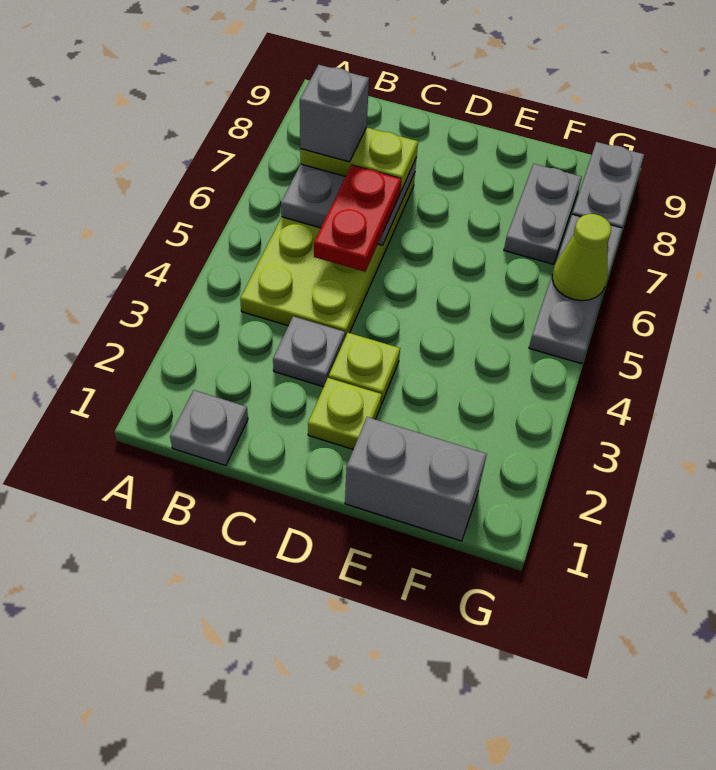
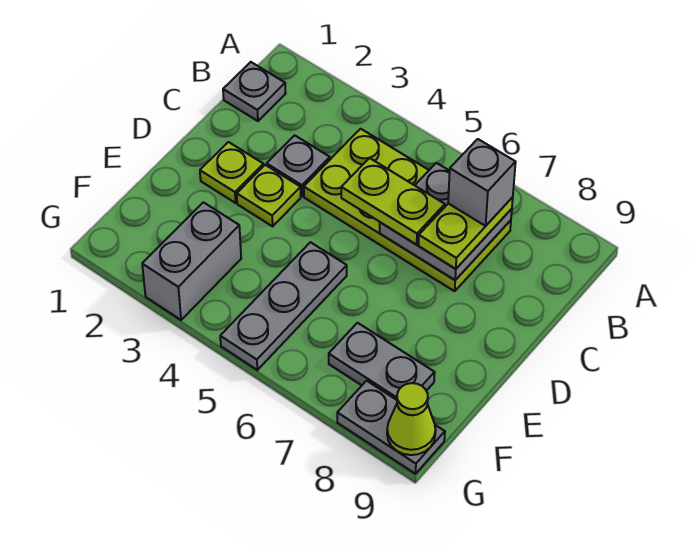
red plate C5:C6 level 3 -> lime plate C5:C6 level 3
grey brick E1:F1 level 1 -> grey brick F3:G3 level 1
grey plate G5:G7 level 1 -> grey plate E5:G5 level 1
lime cone G6 level 2 -> lime cone G9 level 2

